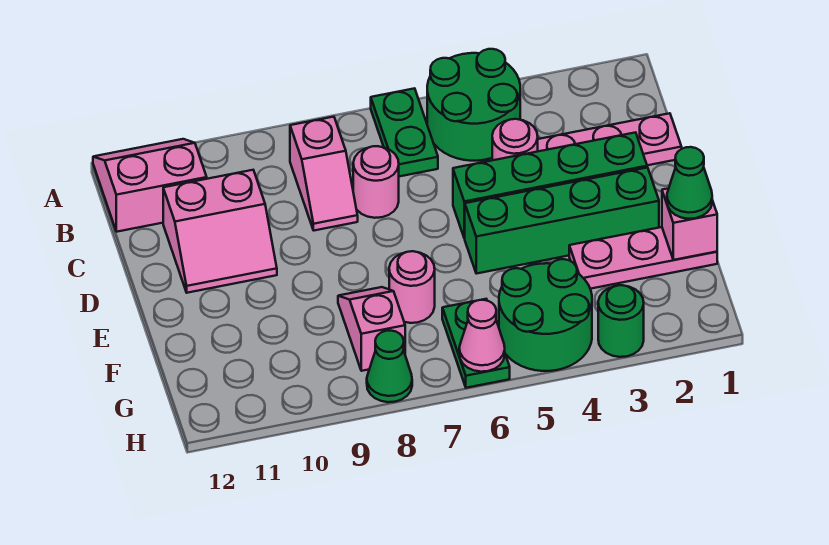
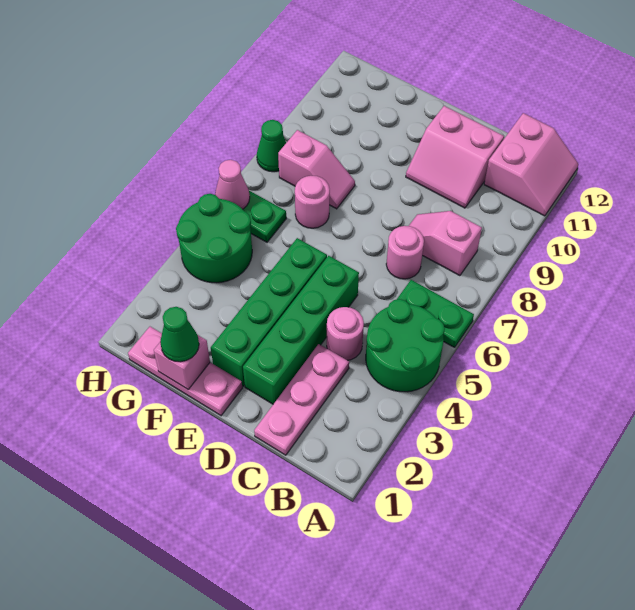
pink slope C10:D11 level 1 top C -> pink slope C10:D11 level 1 top 11
pink plate F1:F3 level 1 -> pink plate E1:G1 level 1
green round brick H3 level 1 -> none

